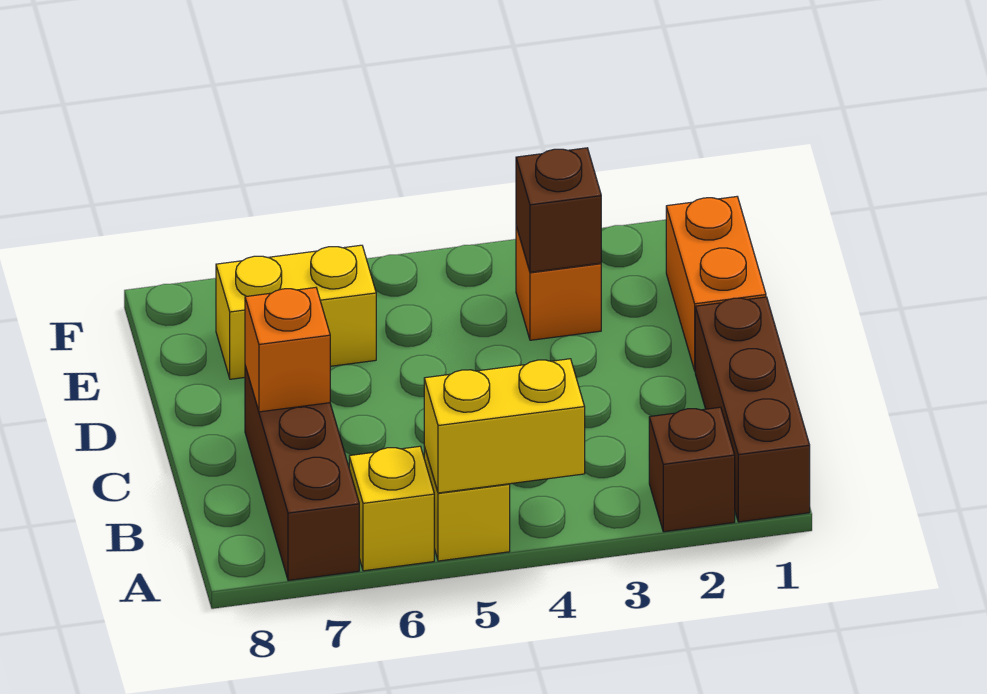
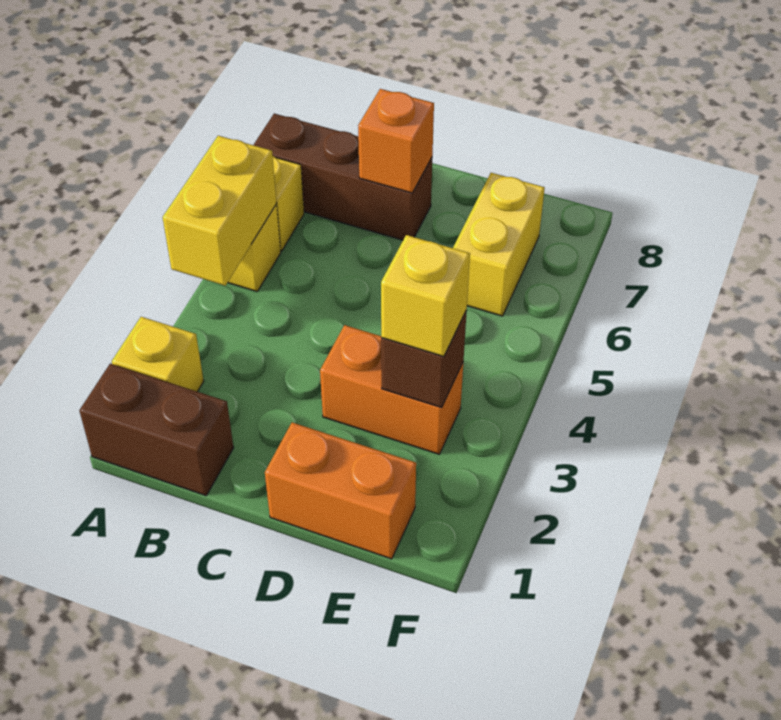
brown brick A1:C1 level 1 -> brown brick A1:B1 level 1
brown brick A2 level 1 -> yellow brick A2 level 1
orange brick E3 level 1 -> orange brick D3:E3 level 1
none -> yellow brick E3 level 3

